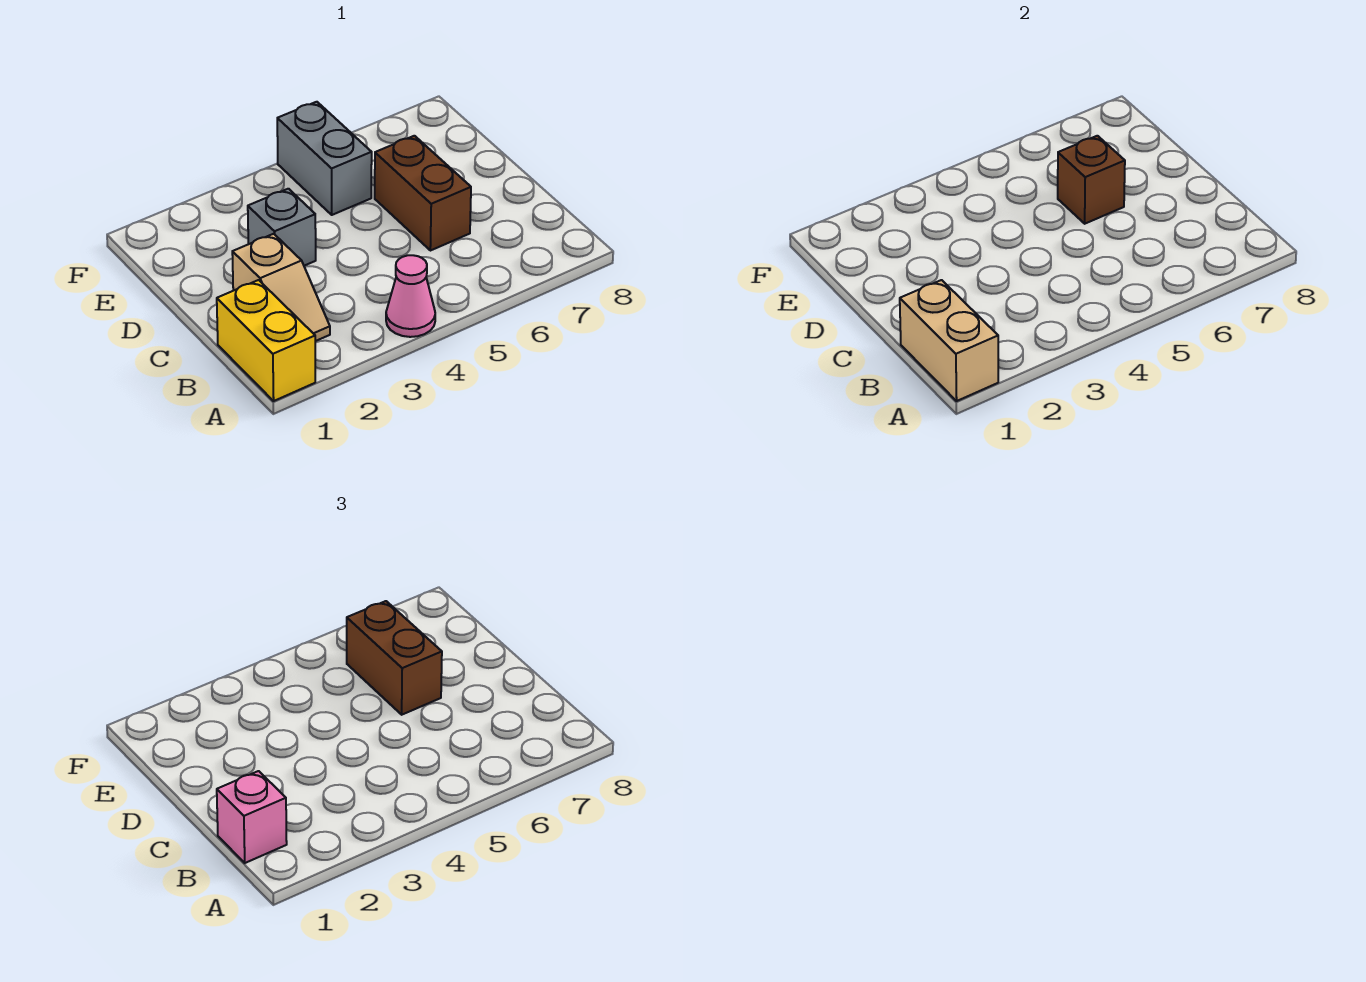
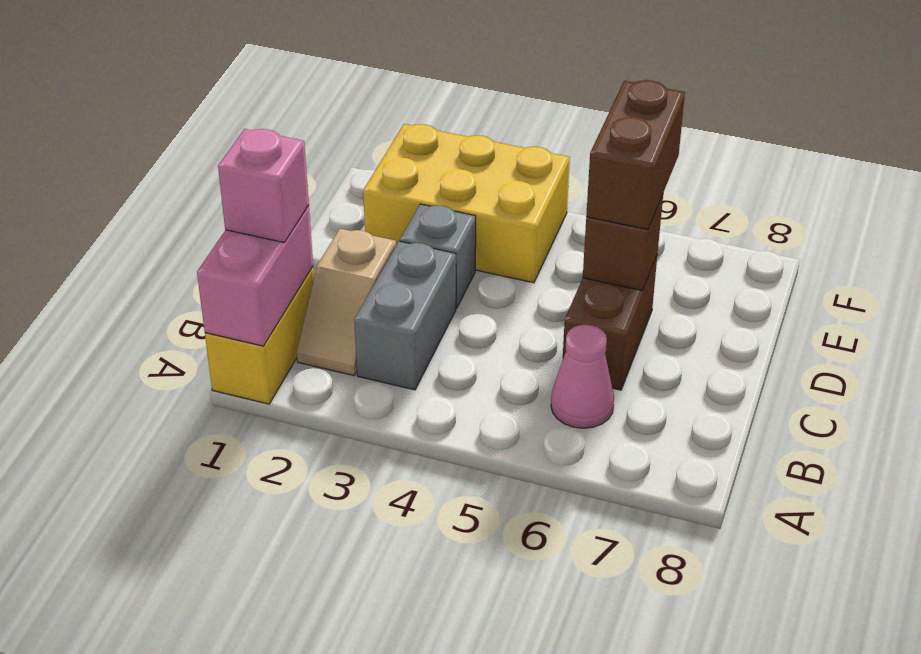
tan brick A1:B1 level 2 -> pink brick A1:B1 level 2
pink cone A4 level 1 -> pink cone B6 level 1
none -> yellow brick E2:F4 level 1
grey brick E5:F5 level 1 -> grey brick B3:C3 level 1

